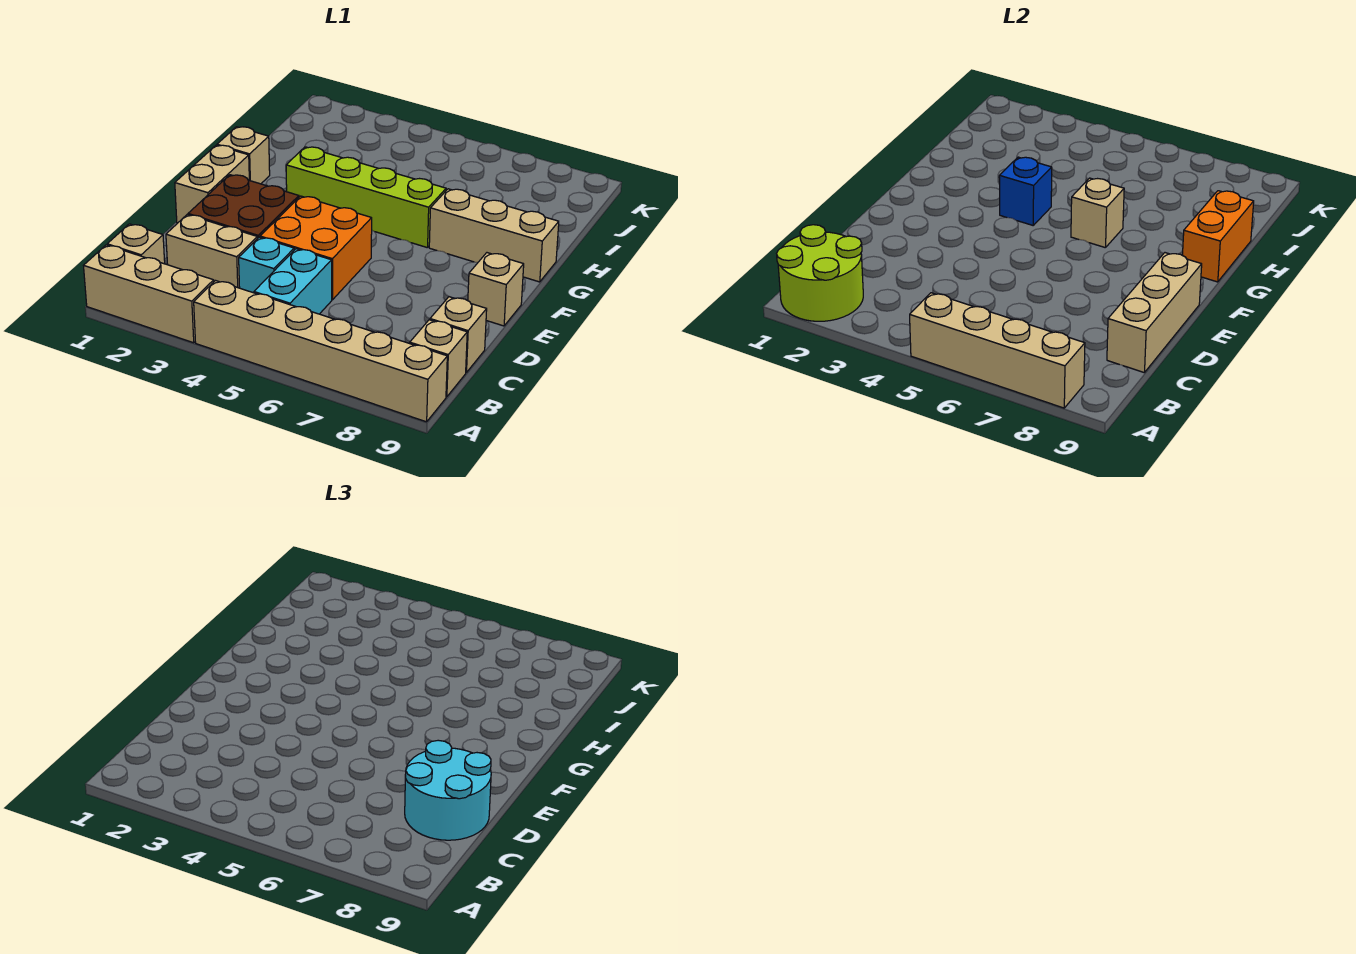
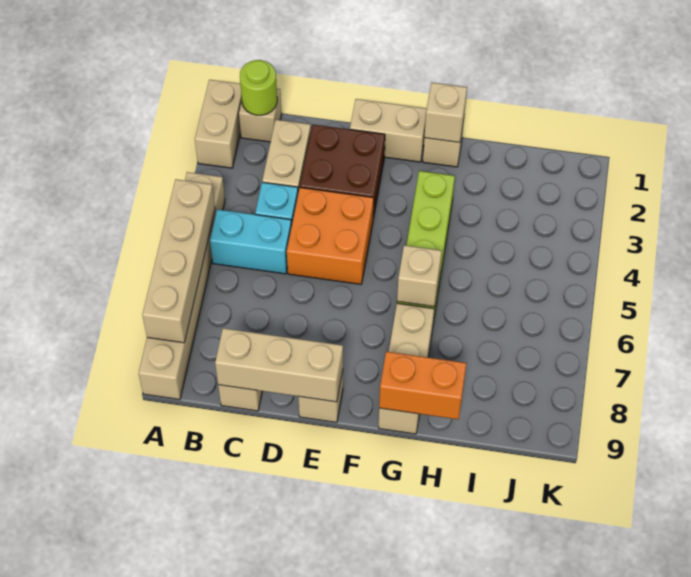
tan brick A1:A3 level 1 -> tan brick A1:A2 level 1
lime round brick A1:B2 level 2 -> lime round brick B1 level 2
tan brick B9 level 1 -> tan brick G1 level 2
cyan round brick C8:D9 level 3 -> none
blue brick G4 level 2 -> none

